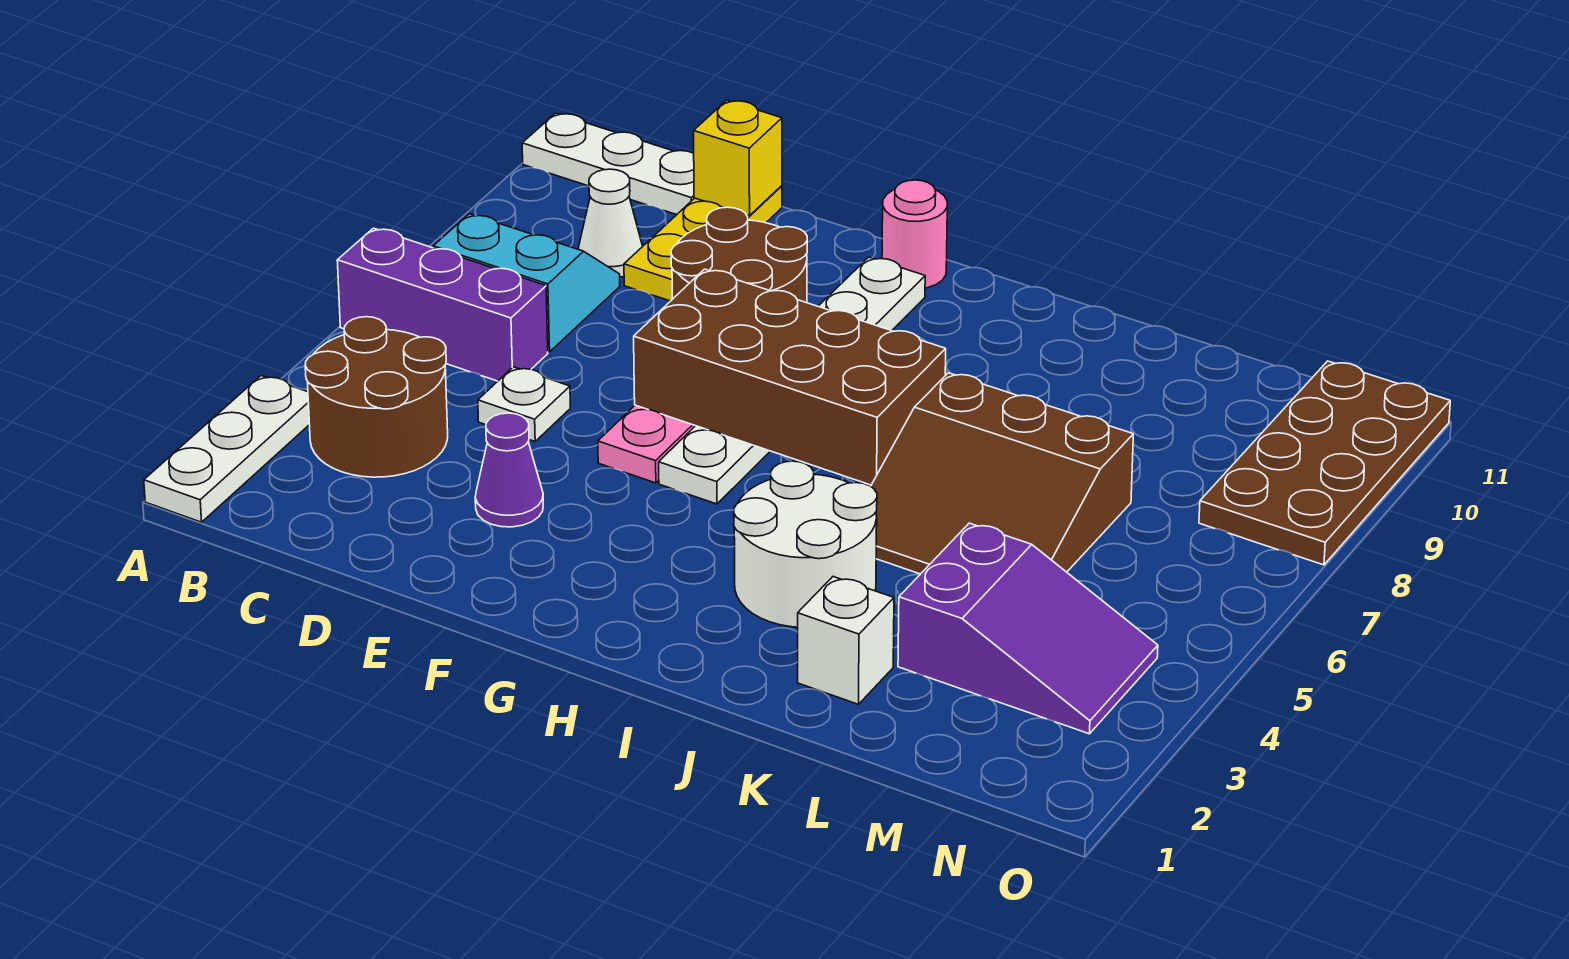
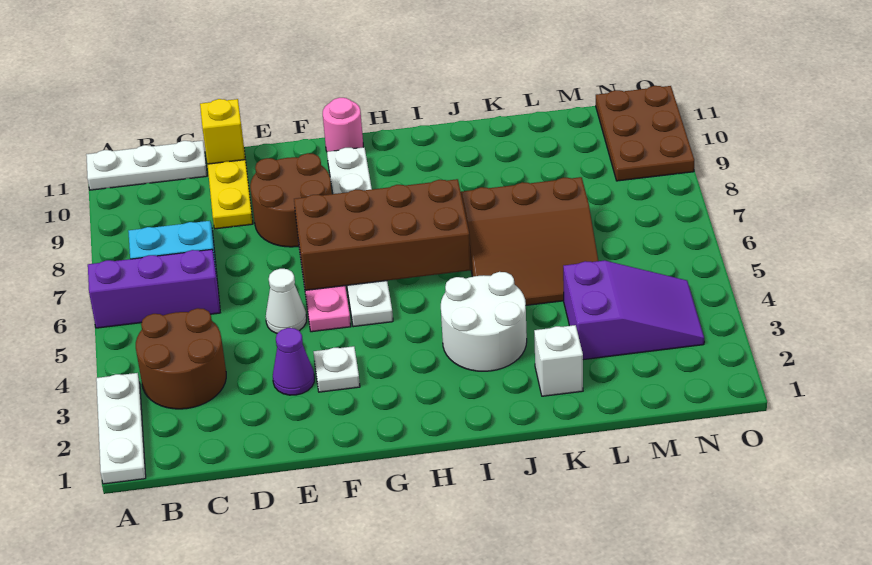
white cone C9 level 1 -> white cone E5 level 1
white plate D5 level 1 -> white plate F3 level 1
brown plate N8:O11 level 1 -> brown plate N9:O11 level 1

